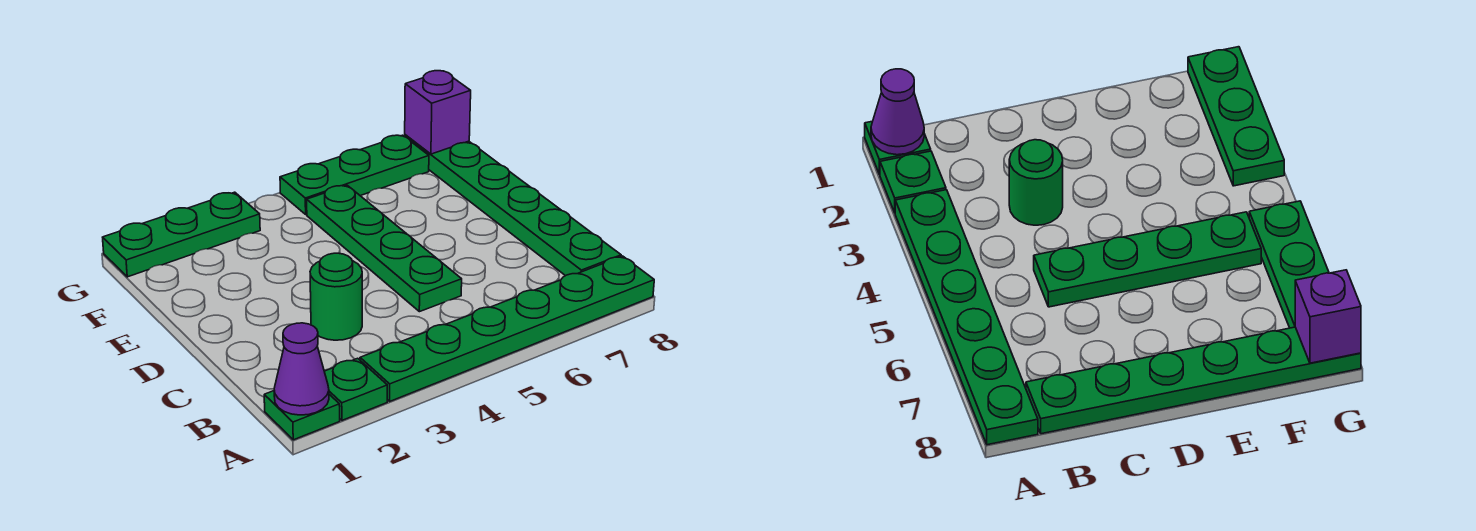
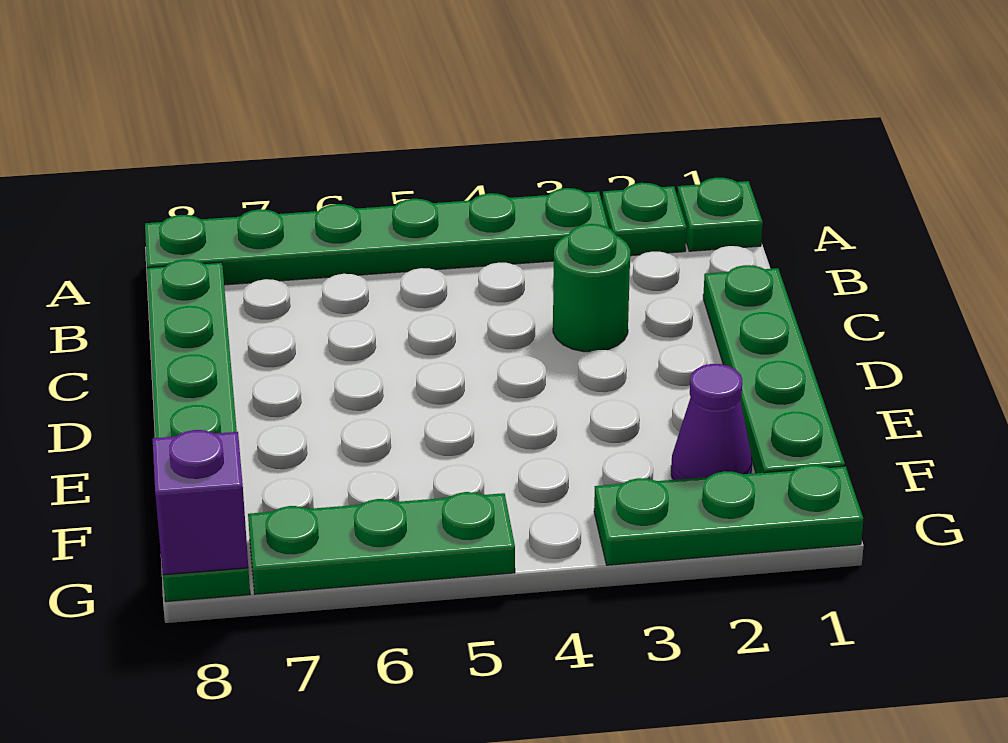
purple cone A1 level 2 -> purple cone F2 level 1
green plate C5:F5 level 1 -> green plate C1:F1 level 1

